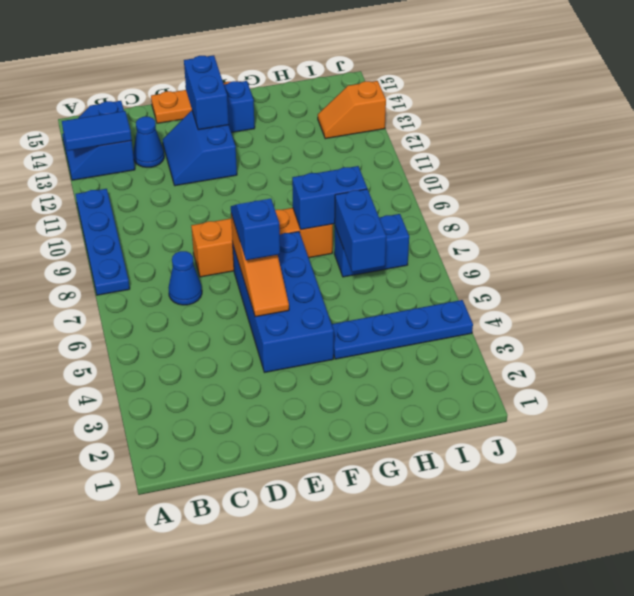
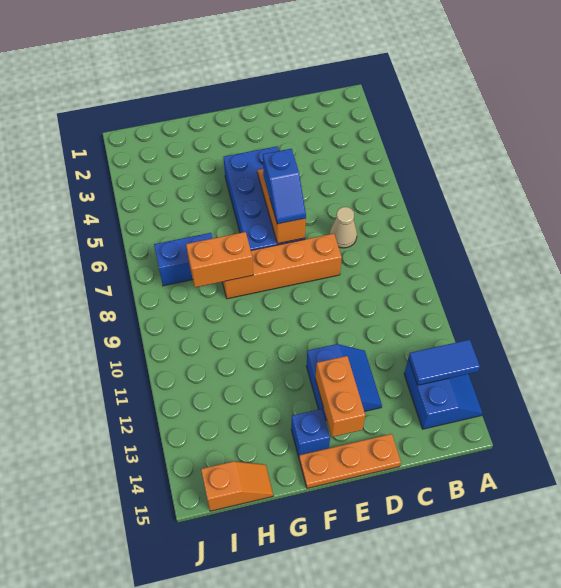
blue plate A8:A11 level 1 -> none
blue cone C7 level 1 -> tan cone C7 level 1
blue cone C13 level 1 -> none
blue brick E13:E14 level 2 -> orange brick E13:E14 level 2
blue plate G4:J4 level 1 -> none
blue brick G8:H8 level 2 -> orange brick G8:H8 level 2
blue brick H6:H7 level 2 -> none
orange slope I13:J13 level 1 top J -> orange slope H15:I15 level 1 top I

